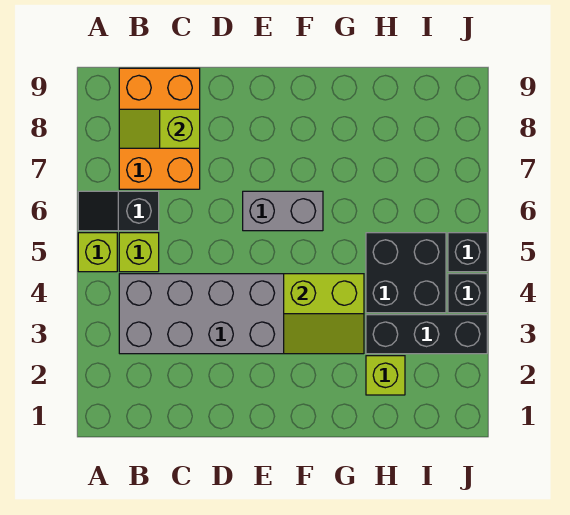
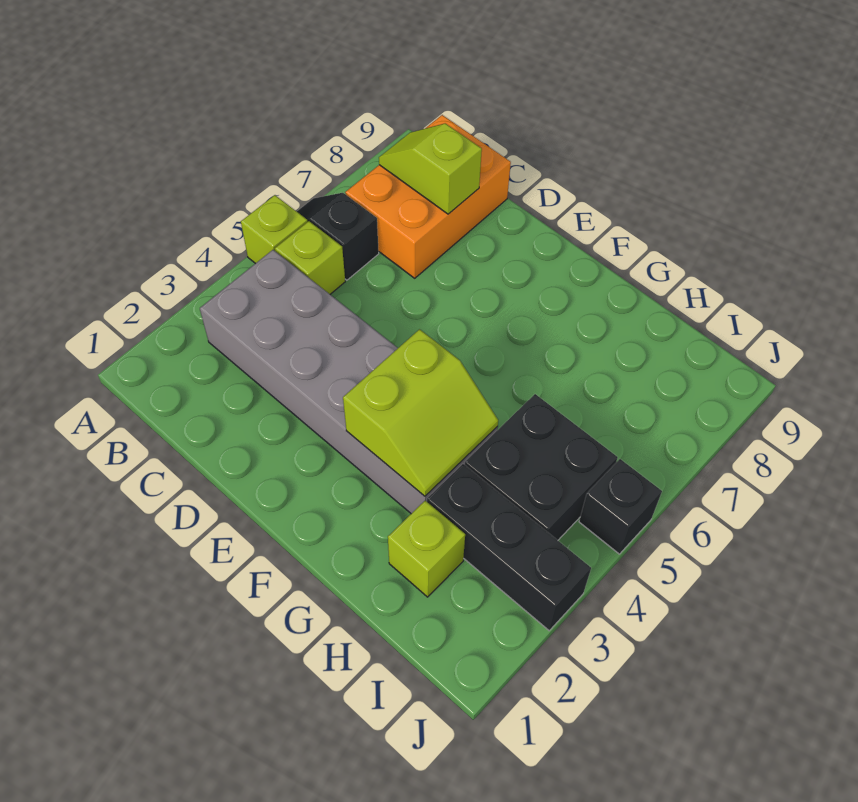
grey brick E6:F6 level 1 -> none
lime slope F3:G4 level 2 top 4 -> lime slope F3:G4 level 2 top F
black brick J4 level 1 -> none

